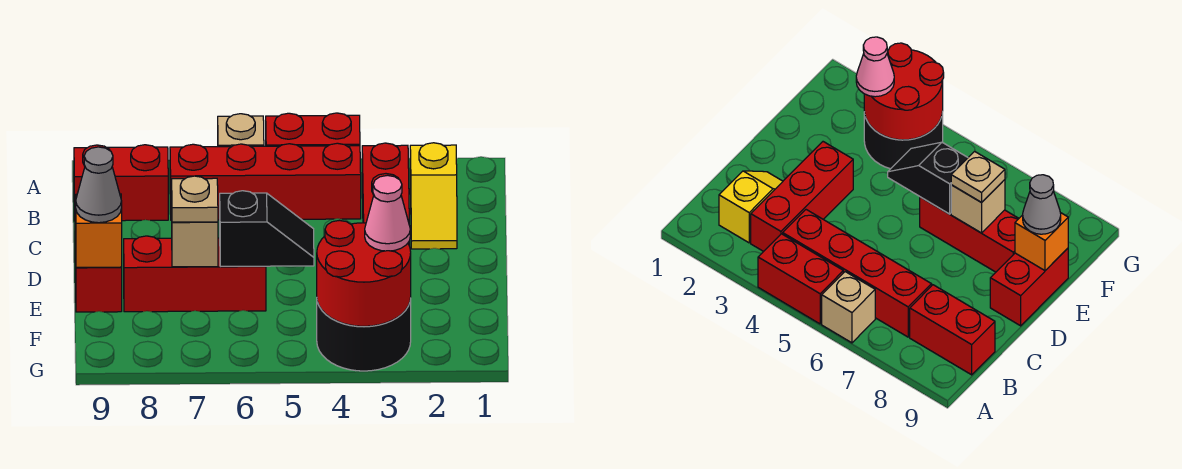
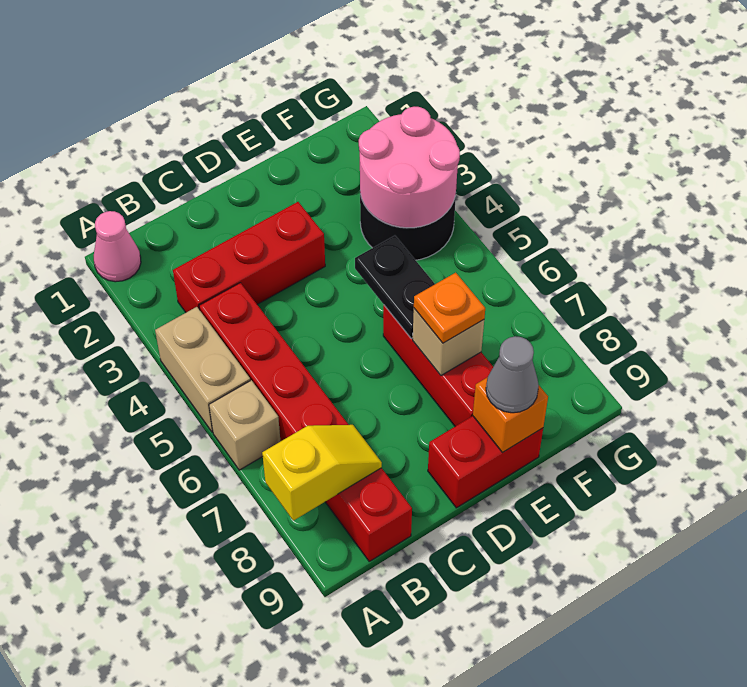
red brick A4:A5 level 1 -> tan brick A4:A5 level 1
yellow slope B2:C2 level 1 top B -> yellow slope A8:B8 level 2 top A
black slope E5:E6 level 2 top 6 -> black plate E5:E6 level 2
tan plate E7 level 3 -> orange plate E7 level 3
red round brick F3:G4 level 2 -> pink round brick F3:G4 level 2
pink cone F3 level 3 -> pink cone A1 level 1

